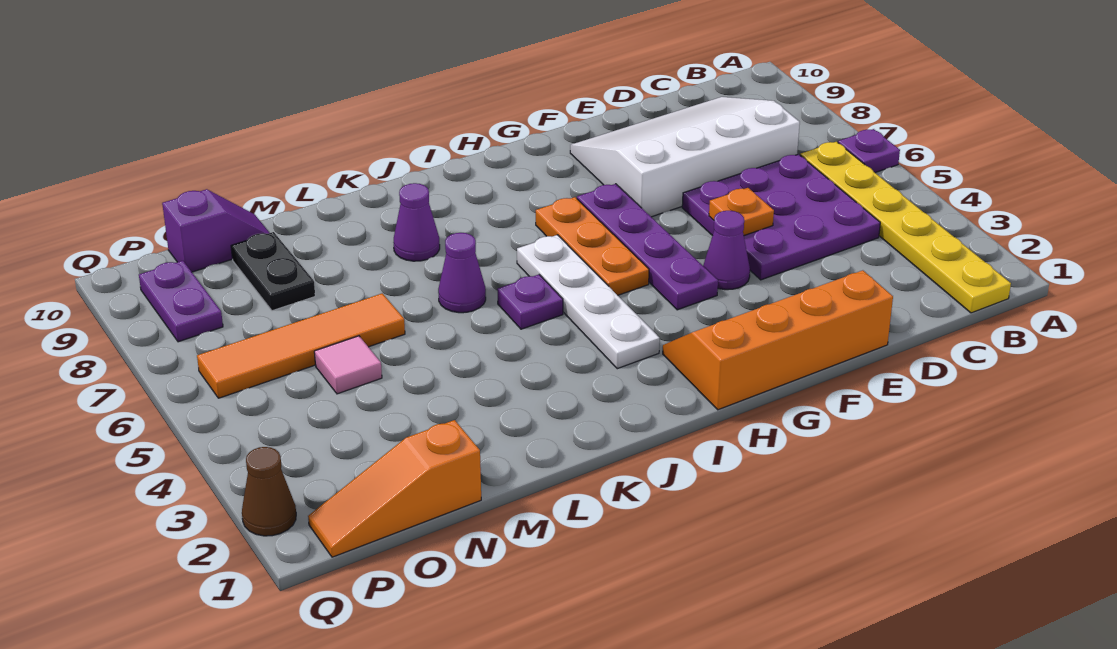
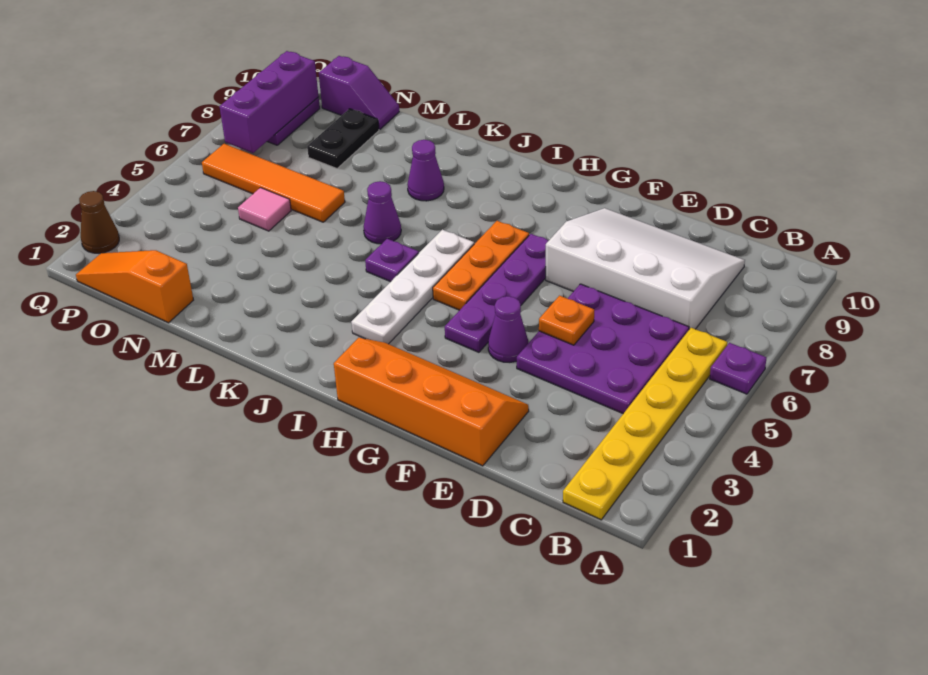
none -> purple brick P7:P9 level 2

